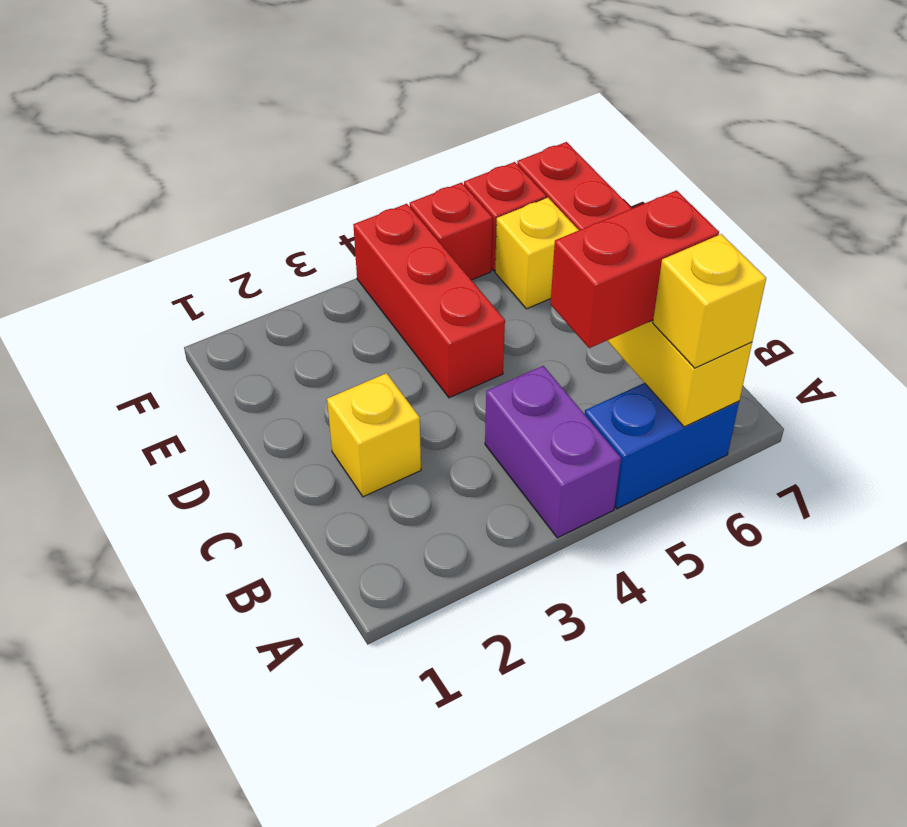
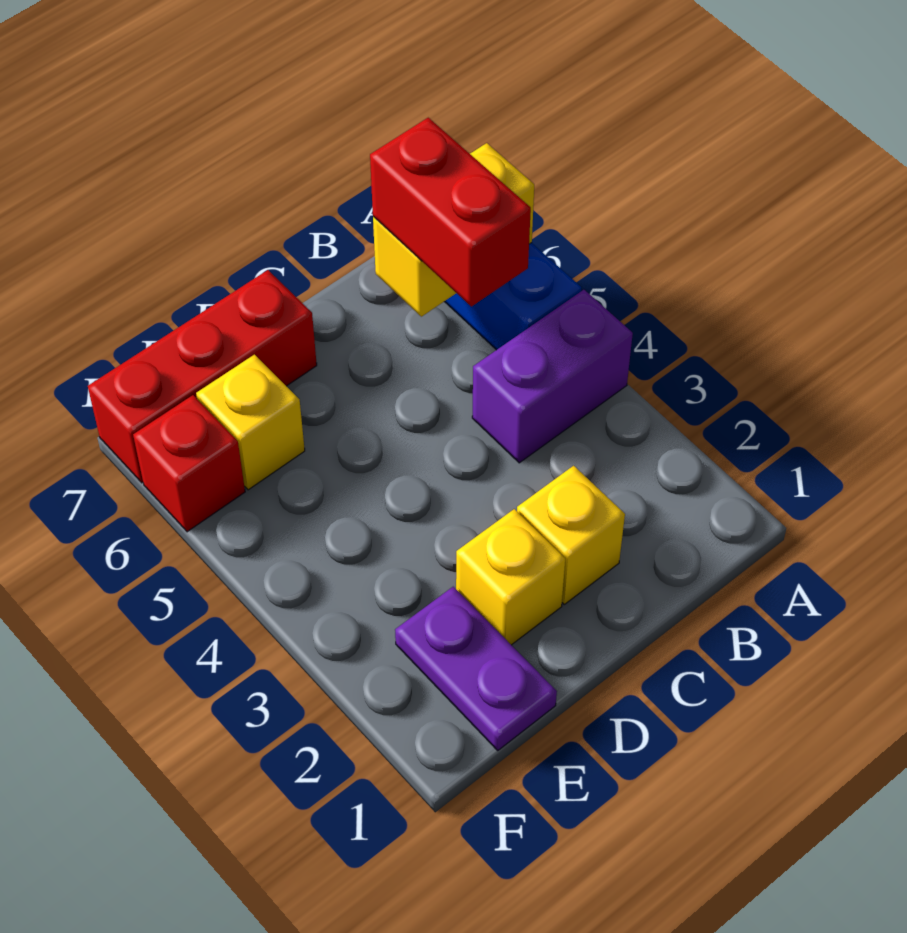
yellow brick A6 level 3 -> yellow brick D2 level 1
red brick D4:F4 level 1 -> none
none -> purple plate E1:E2 level 1
red brick F5 level 1 -> none

